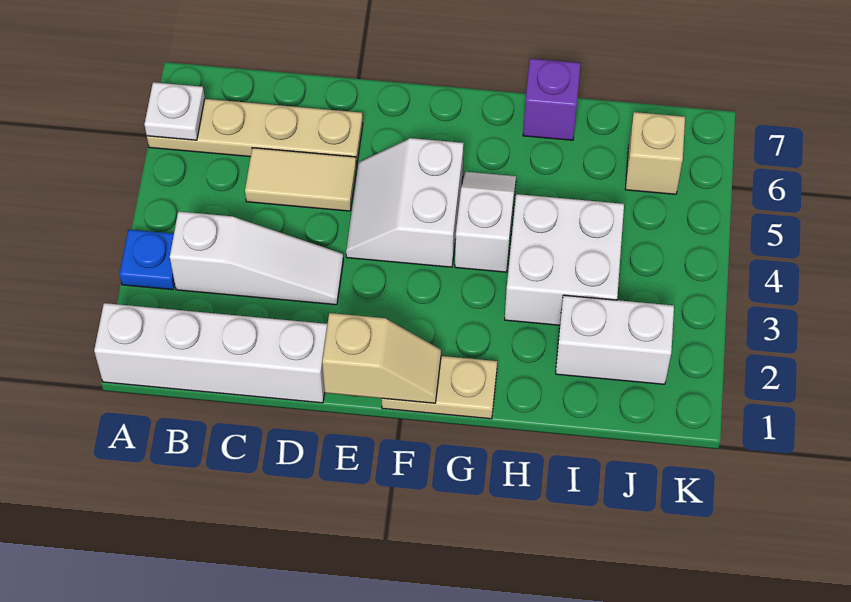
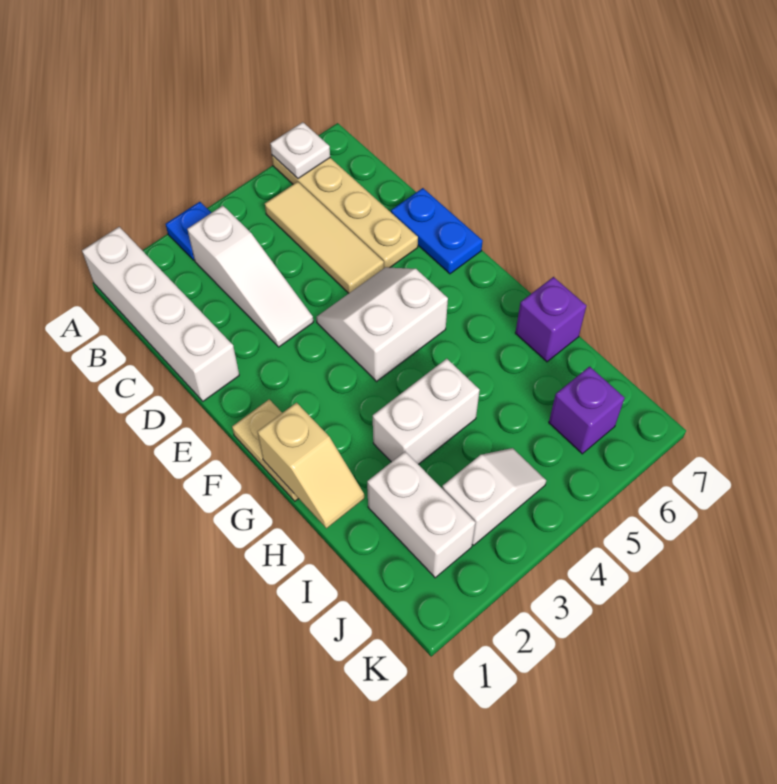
tan tile C5:D5 level 1 -> tan tile B5:D5 level 1
none -> blue plate D7:E7 level 1
tan slope E1:F1 level 2 top E -> tan slope G1:H1 level 2 top G
white slope G4:G5 level 1 top 4 -> white slope J3:J4 level 1 top 3
white brick H3:I4 level 1 -> white brick H3:H4 level 1
tan brick J6 level 1 -> purple brick J6 level 1

